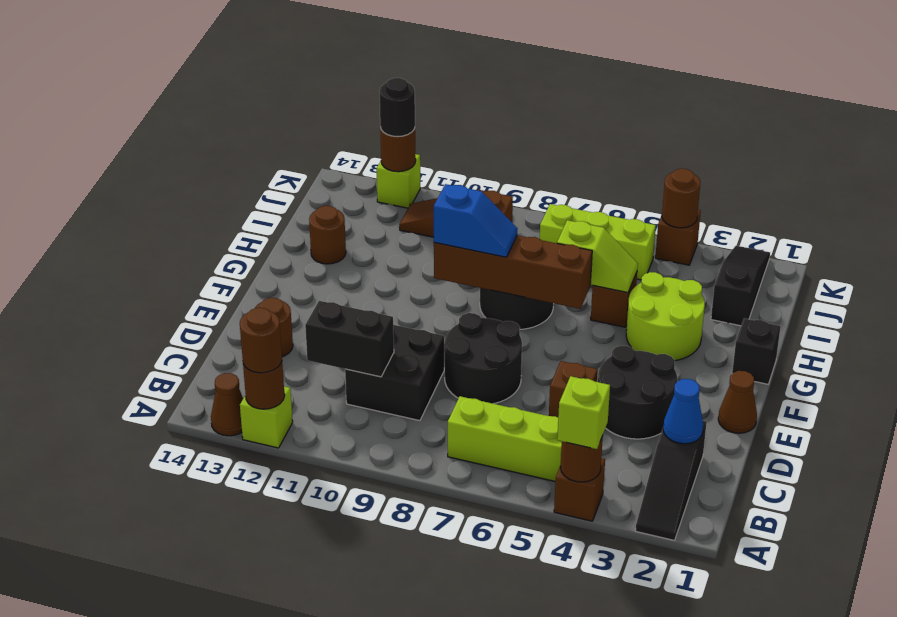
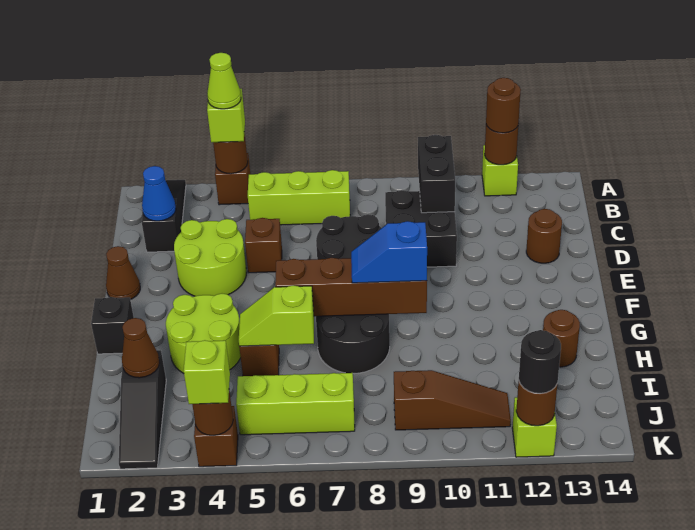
none -> lime cone A4 level 4
brown cone A13 level 1 -> brown cone I2 level 2
black brick C10:C11 level 2 -> black brick B10:C10 level 2
black round brick D3:E4 level 1 -> lime round brick D3:E4 level 1
none -> lime brick K4 level 3

